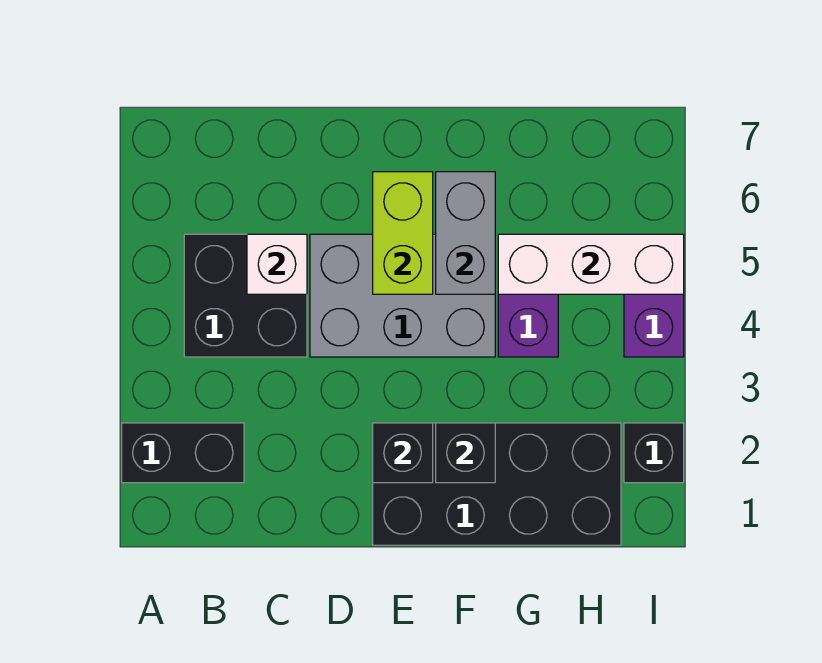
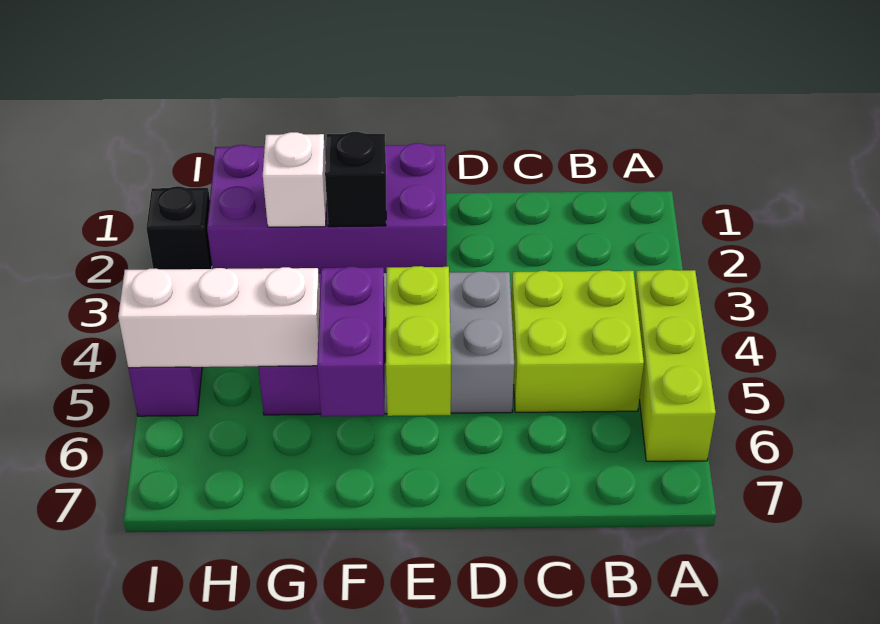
black brick A2:B2 level 1 -> none
none -> lime brick A4:A6 level 1
black brick B4:C5 level 1 -> lime brick B4:C5 level 1
white brick C5 level 2 -> white brick G2 level 2
black brick E1:H2 level 1 -> purple brick E1:H2 level 1
black brick E2 level 2 -> none
grey brick F5:F6 level 2 -> purple brick F5:F6 level 2

